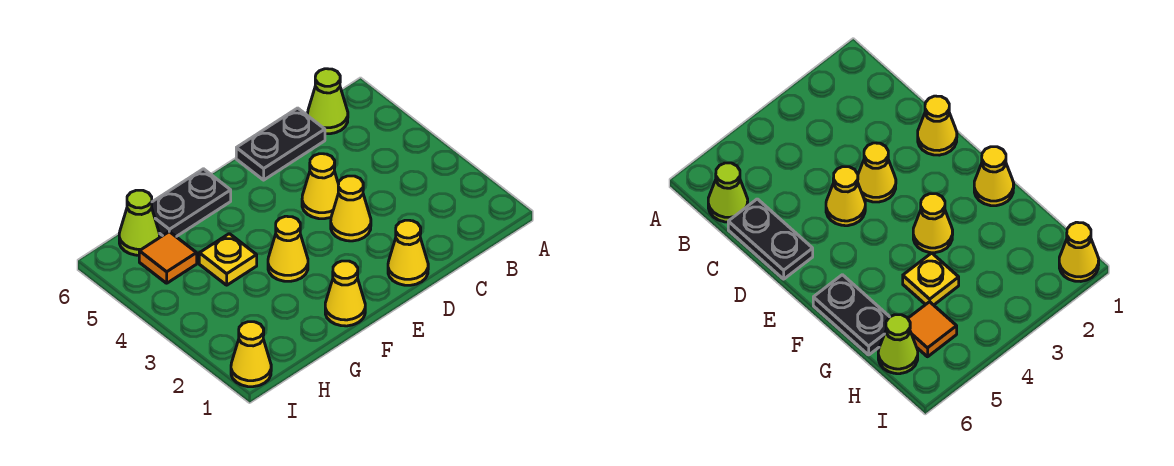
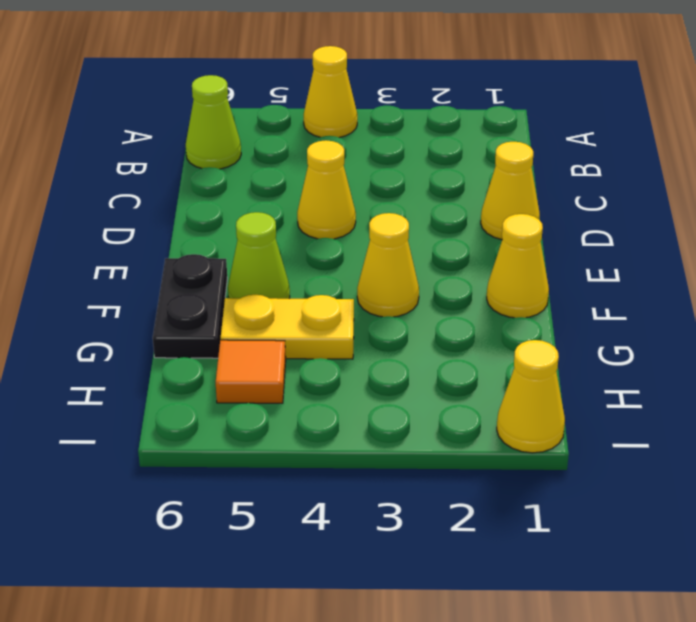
black plate C6:D6 level 1 -> none
yellow cone D3 level 1 -> yellow cone A4 level 1
yellow plate G4 level 1 -> yellow plate G4:G5 level 1
lime cone H6 level 1 -> lime cone F5 level 1

